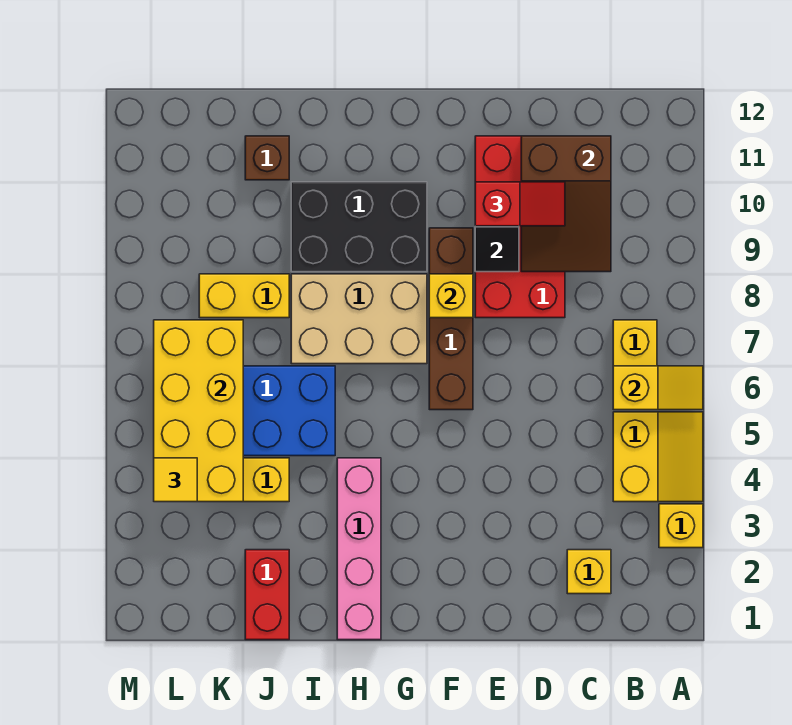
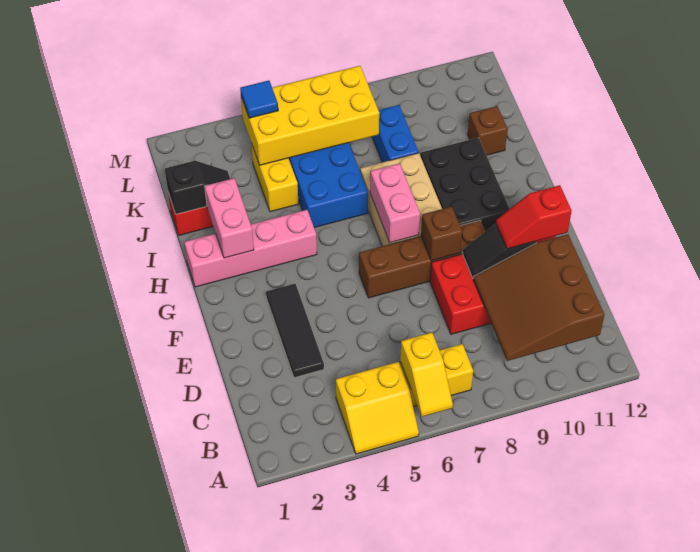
yellow brick A3 level 1 -> none
yellow brick C2 level 1 -> none
brown slope C9:D11 level 2 top 11 -> brown slope B9:D11 level 2 top 11
none -> black tile D3:F3 level 1
red slope D10:E10 level 3 top E -> red slope E10:E11 level 3 top 11
yellow brick F8 level 2 -> brown brick F8 level 2
none -> pink brick G7:H7 level 2
none -> pink brick H2:I2 level 2
none -> black slope J1:J2 level 2 top 1
yellow brick J8:K8 level 1 -> blue brick J8:K8 level 1
yellow tile L4 level 3 -> blue tile L4 level 3

